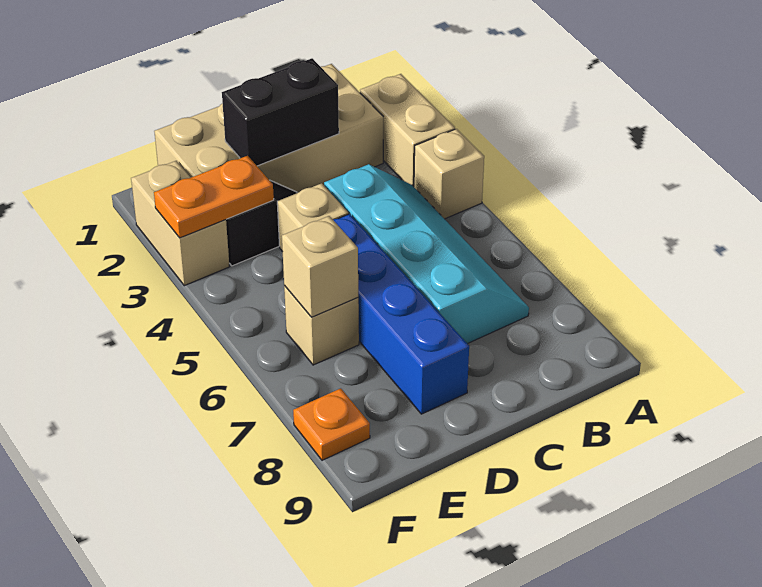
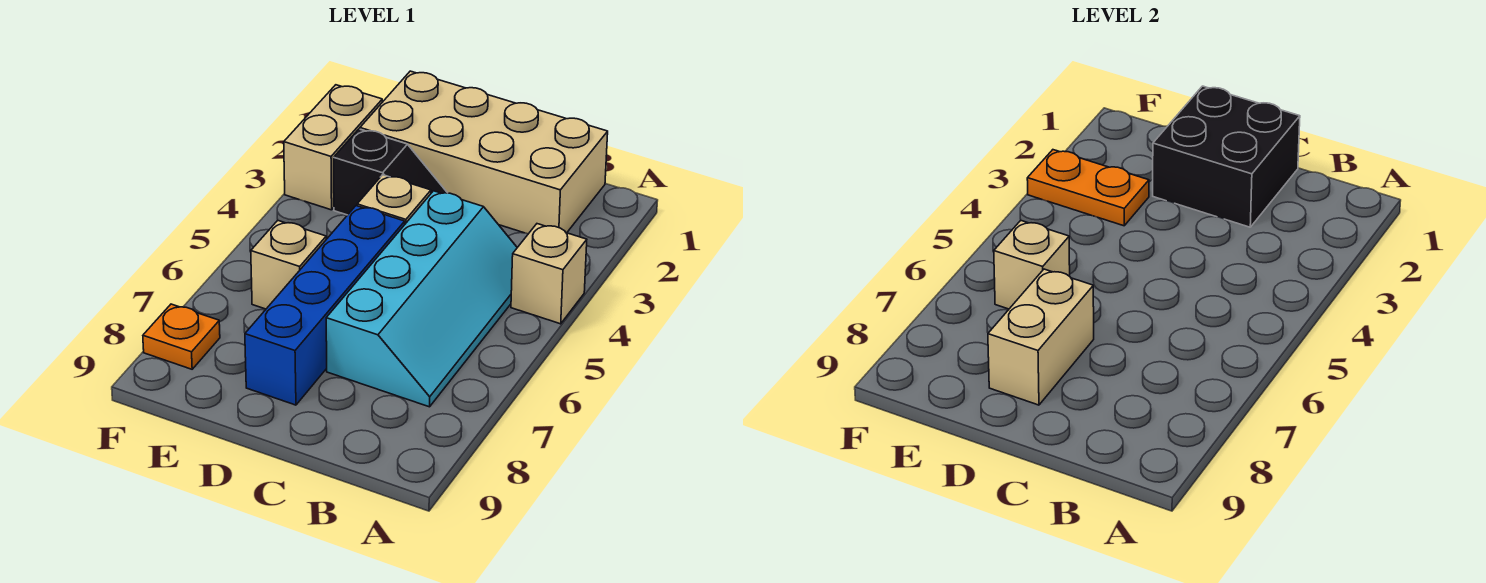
tan brick A2:A3 level 1 -> tan brick D7:D8 level 2
black brick C2:D2 level 2 -> black brick C1:D2 level 2

